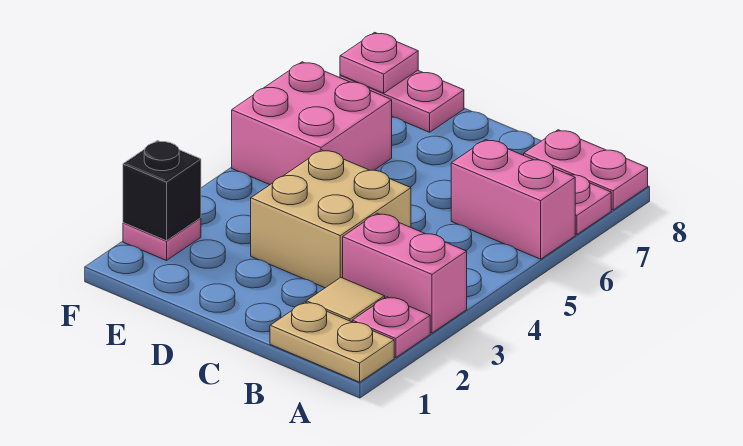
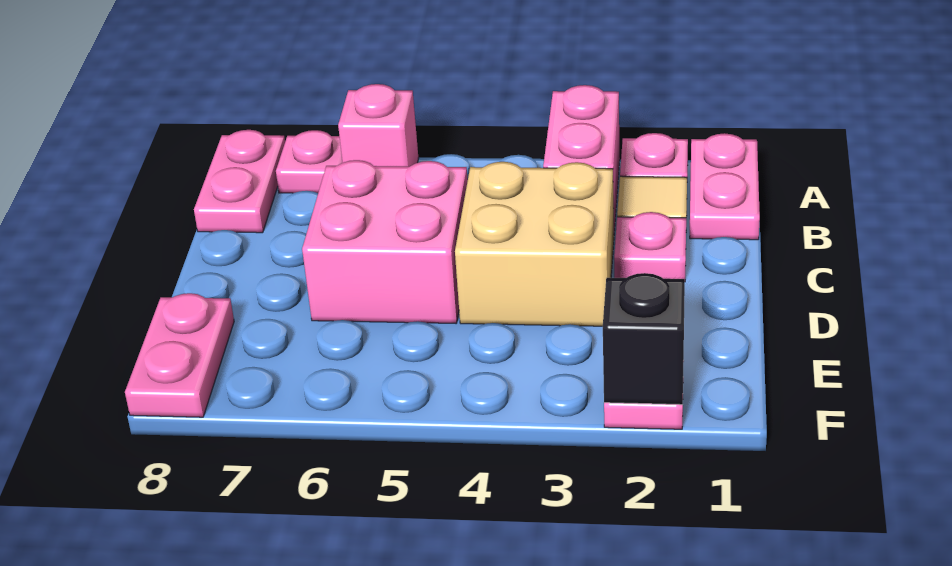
tan plate A1:B1 level 1 -> pink plate A1:B1 level 1
pink brick A6:B6 level 1 -> pink brick A6 level 1
pink brick E5:F6 level 1 -> pink brick C5:D6 level 1
pink plate F8 level 2 -> pink plate C2 level 1

